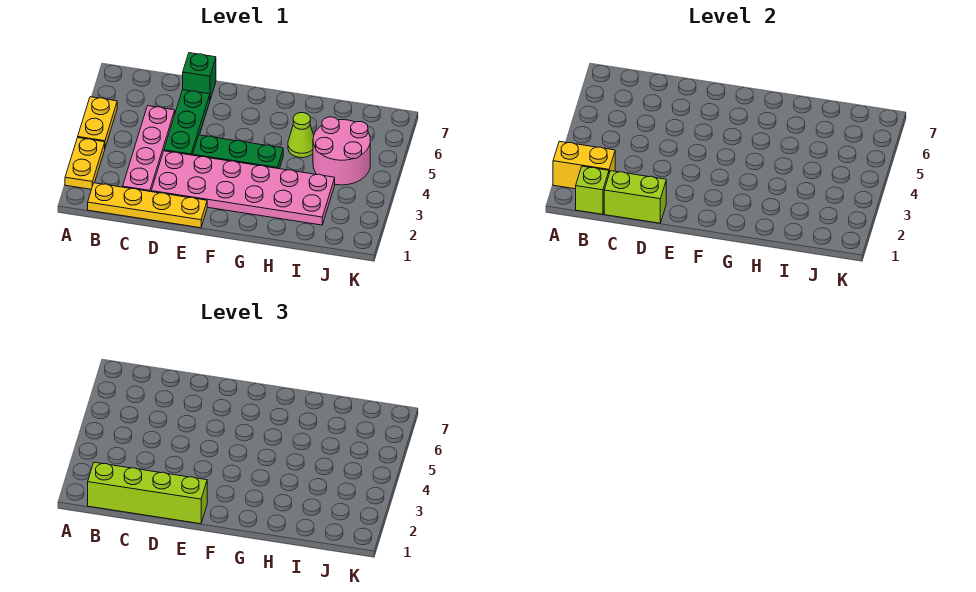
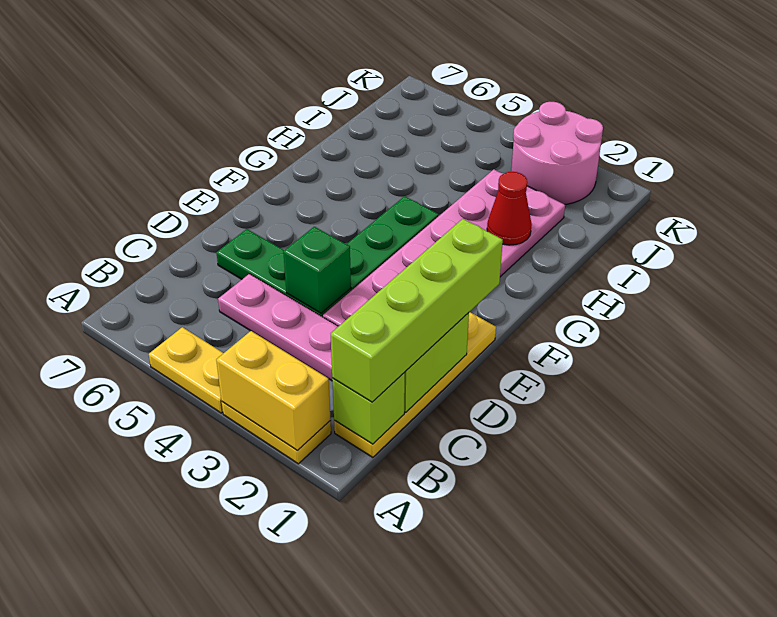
yellow brick A2:B2 level 2 -> yellow brick A2:A3 level 2
green brick D7 level 1 -> green brick D4 level 2
none -> red cone H2 level 2
lime cone H5 level 1 -> none
pink round brick I4:J5 level 1 -> pink round brick J2:K3 level 1

